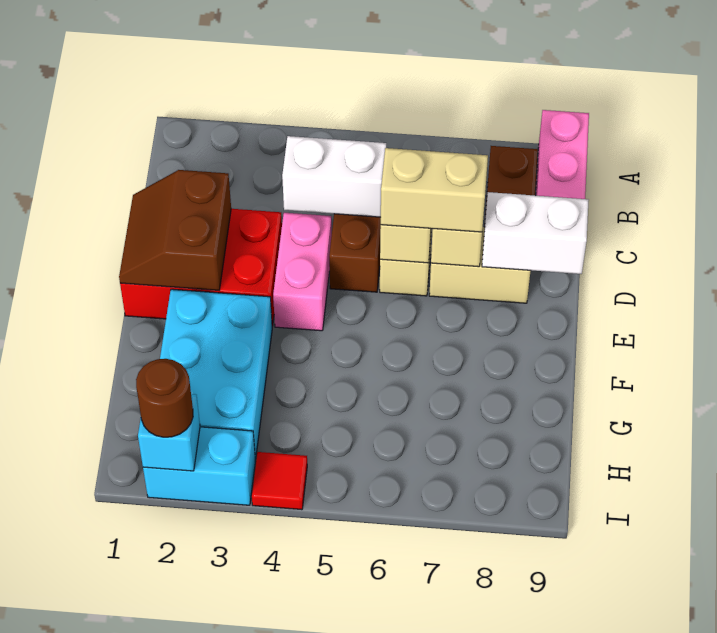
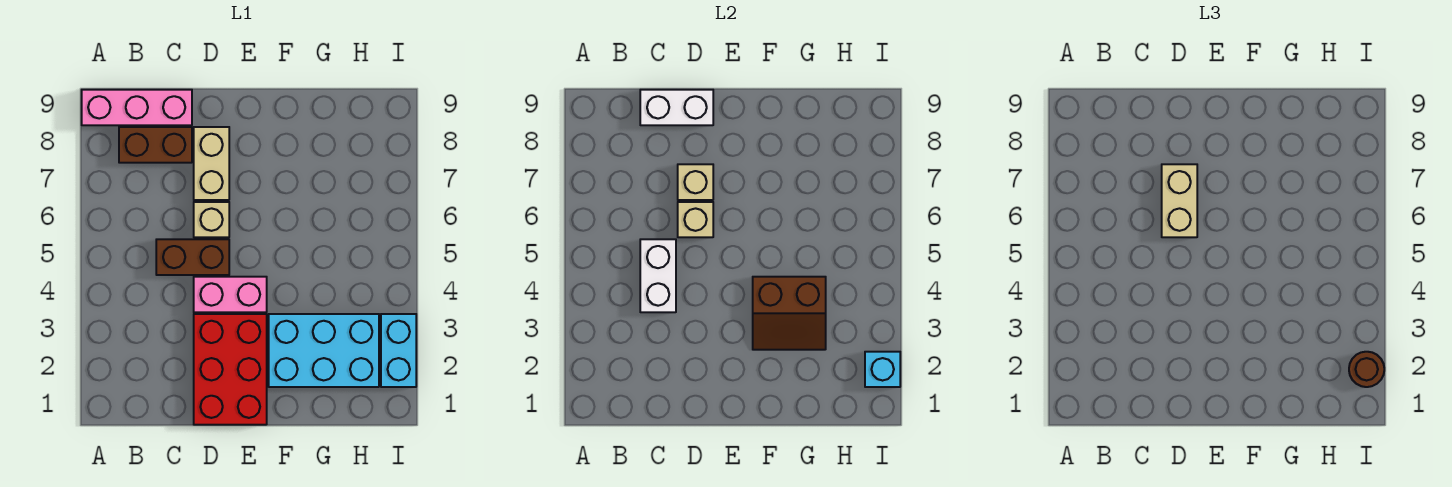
brown slope D1:E2 level 2 top 2 -> brown slope F3:G4 level 2 top 4
white brick D8:D9 level 2 -> white brick C9:D9 level 2
red tile I4 level 1 -> none

